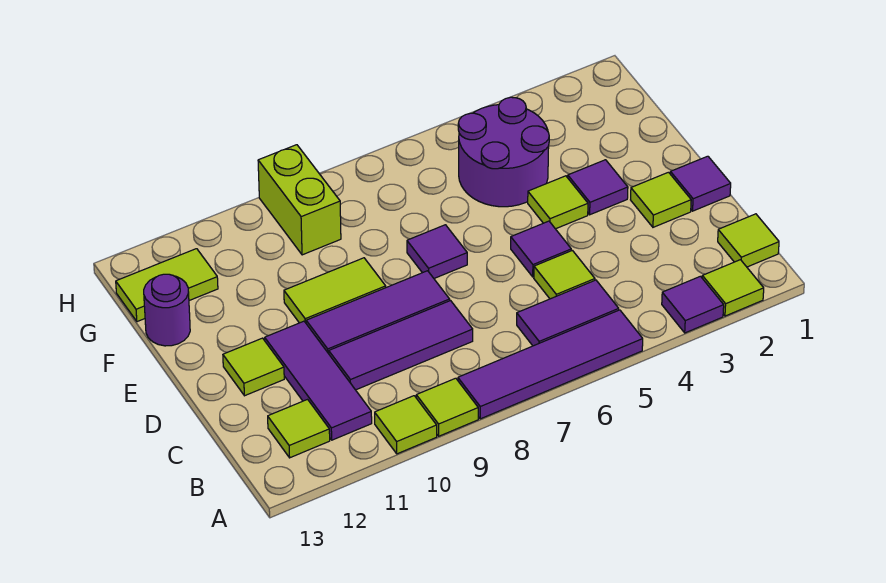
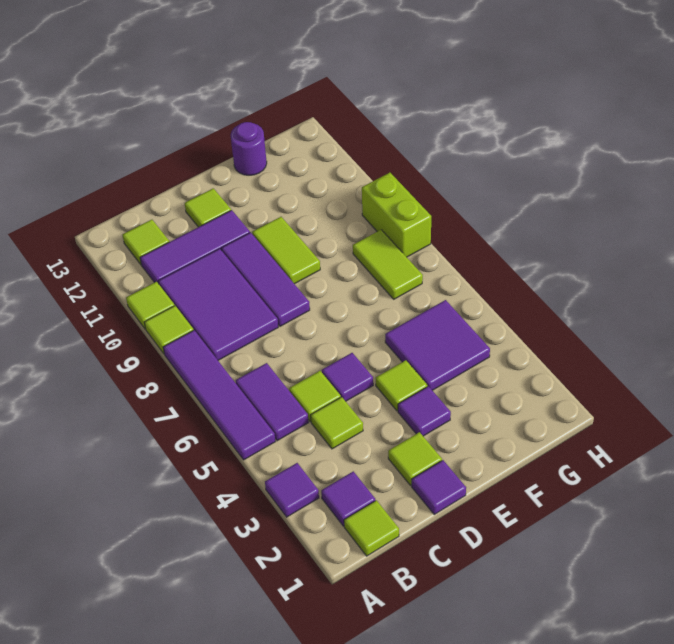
lime tile A2 level 1 -> lime tile C4 level 1
purple tile C8:C10 level 1 -> purple tile B8:C10 level 1
purple tile E7 level 1 -> purple tile B2 level 1
purple round brick F4:G5 level 1 -> purple tile F4:G5 level 1
lime brick G9:H9 level 1 -> lime brick H8:H9 level 1
lime tile G12:G13 level 1 -> lime tile G7:G8 level 1

